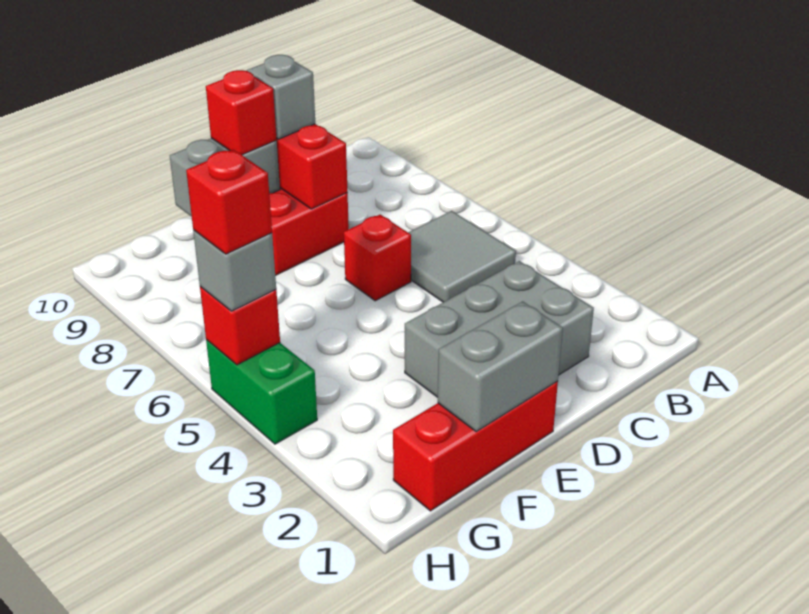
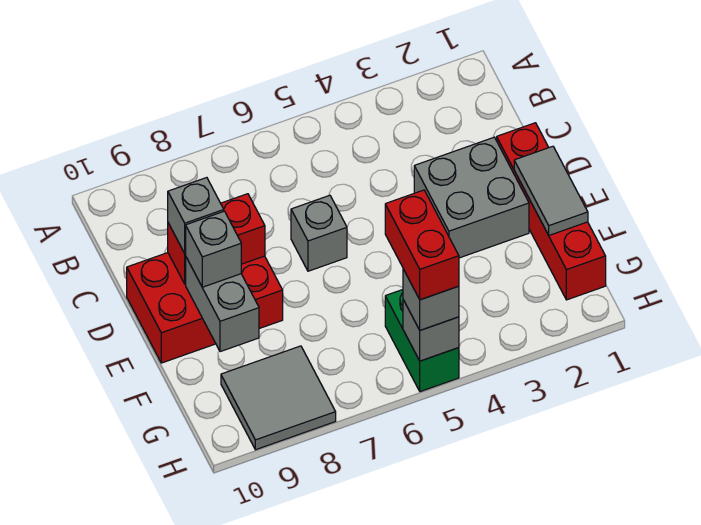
grey tile B5:C6 level 1 -> grey tile G8:H9 level 1
grey brick C2:E3 level 1 -> grey brick D2:E3 level 1
red brick D6 level 1 -> grey brick D6 level 1
red brick E1:G1 level 1 -> red brick D1:G1 level 1
grey brick E1:F1 level 2 -> grey tile E1:F1 level 2
red brick E9 level 3 -> grey brick E9 level 3
green brick H4:H5 level 1 -> green brick G5:H5 level 1
red brick H5 level 2 -> grey brick H5 level 2
red brick H5 level 4 -> red brick G5:H5 level 4

